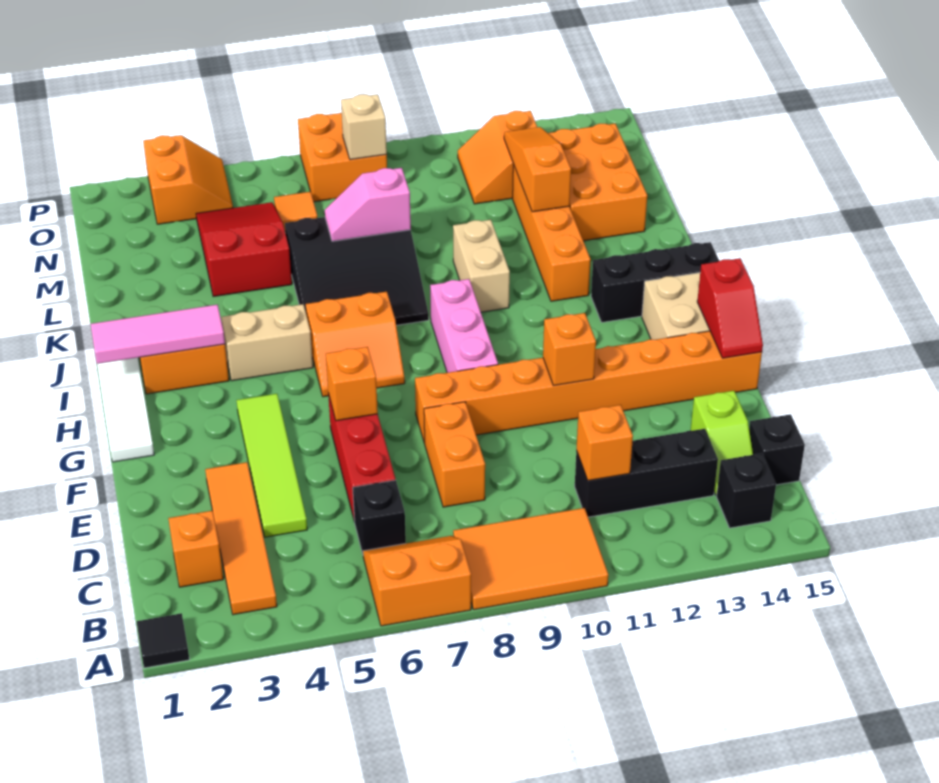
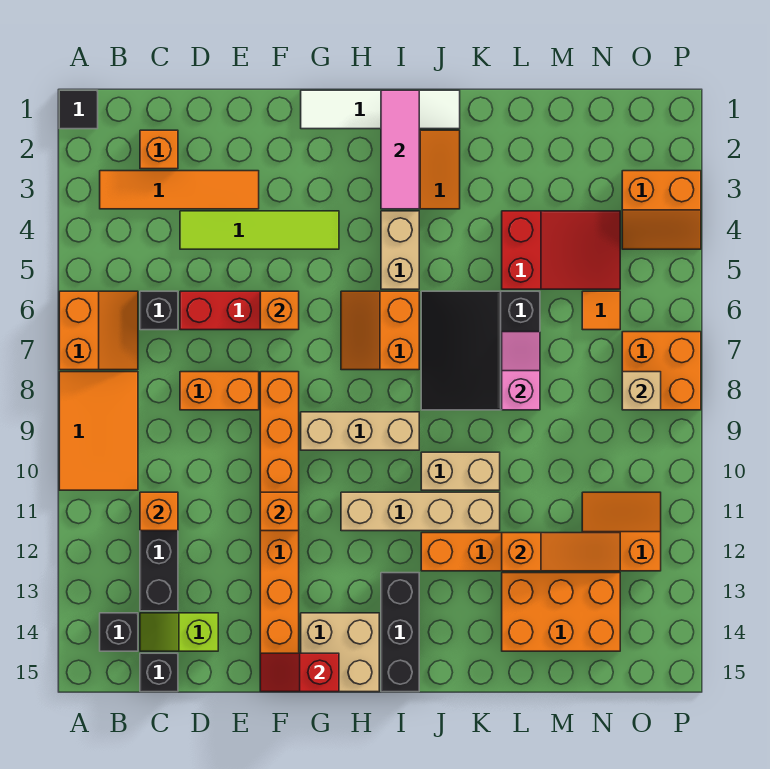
pink brick G9:I9 level 1 -> tan brick G9:I9 level 1
none -> tan brick H11:K11 level 1

